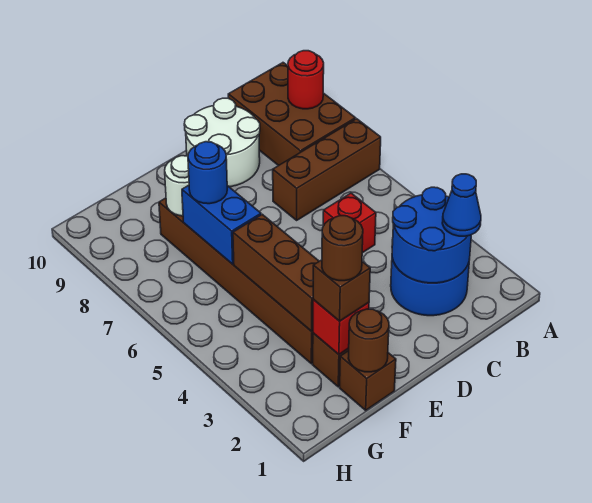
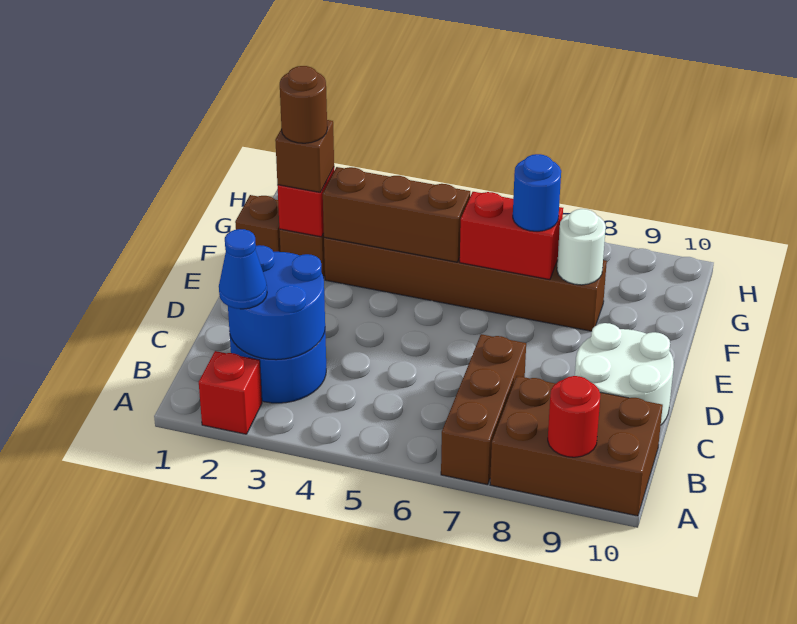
red brick C5 level 1 -> red brick A2 level 1
brown round brick F1 level 2 -> none
blue brick F6:F7 level 2 -> red brick F6:F7 level 2

